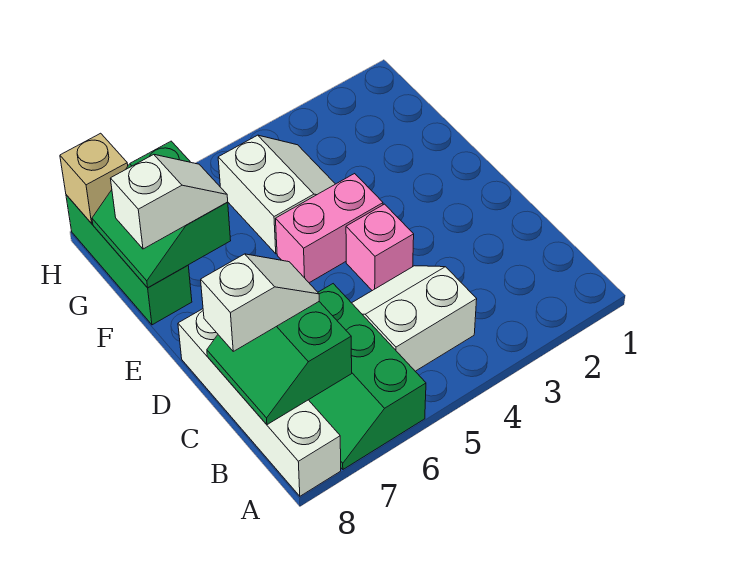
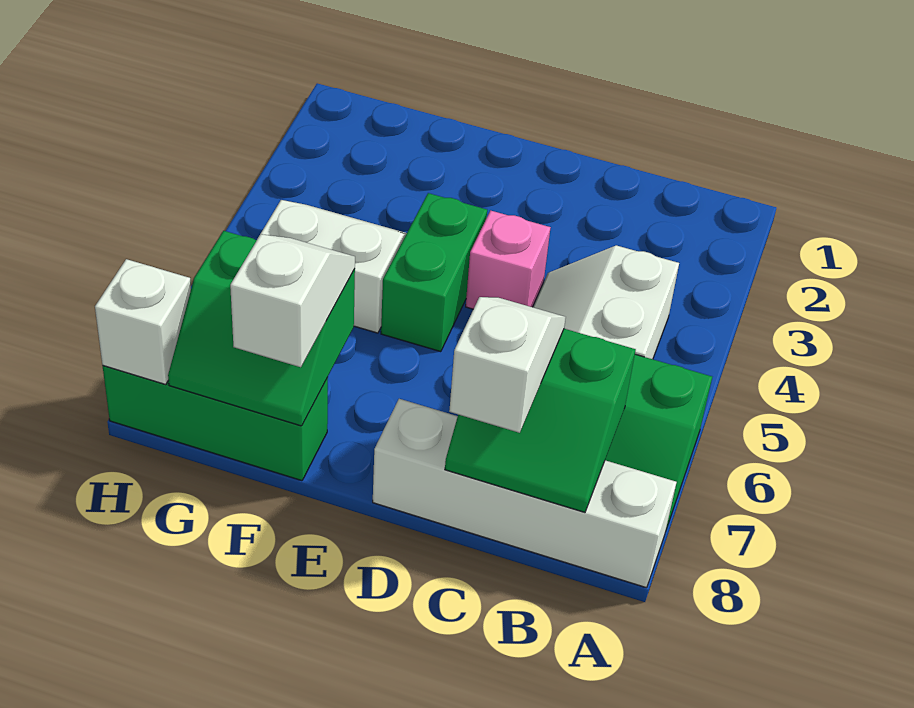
pink brick E4:E5 level 1 -> green brick E4:E5 level 1
tan brick H8 level 2 -> white brick H8 level 2

